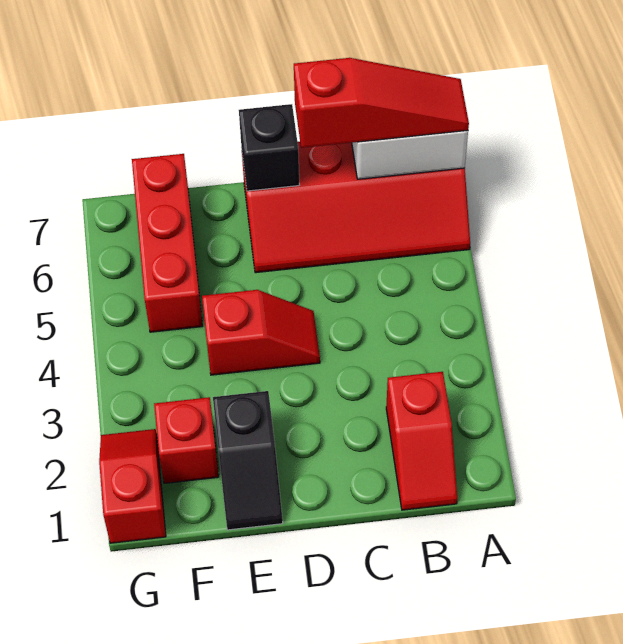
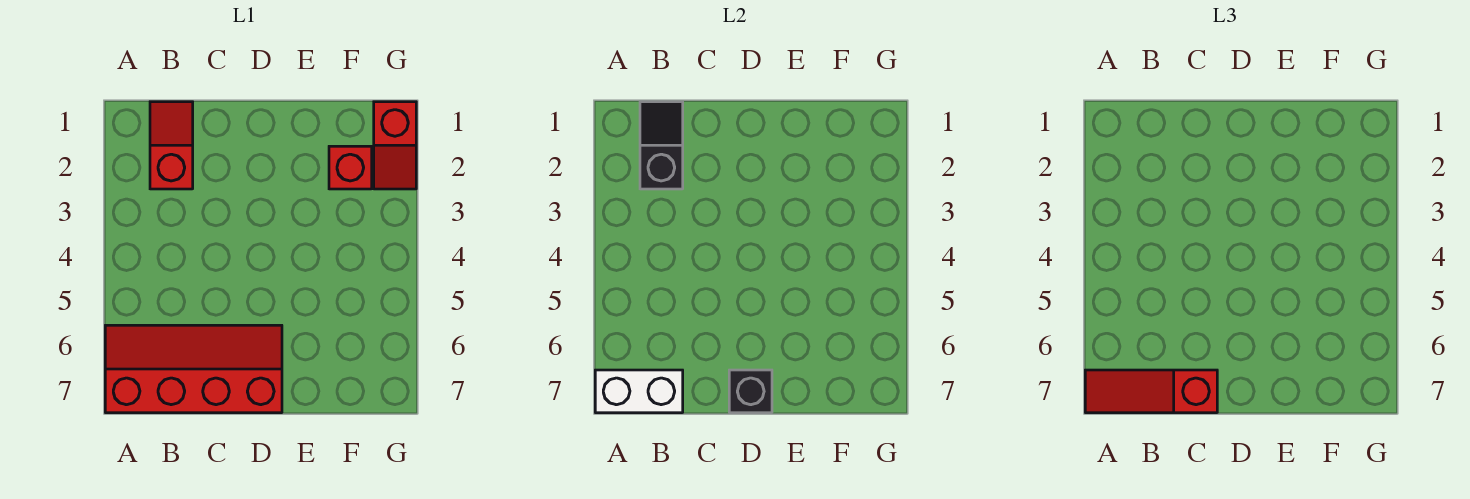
red slope D4:E4 level 1 top E -> none
black slope E1:E2 level 1 top 2 -> black slope B1:B2 level 2 top 2
red brick F5:F7 level 1 -> none

